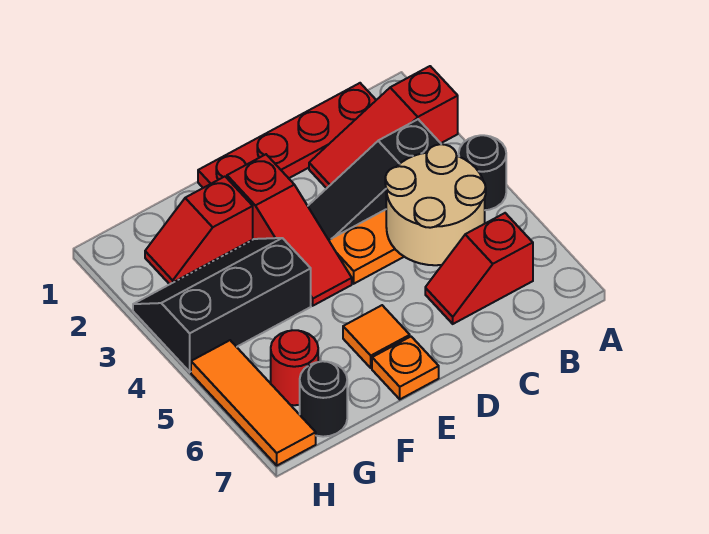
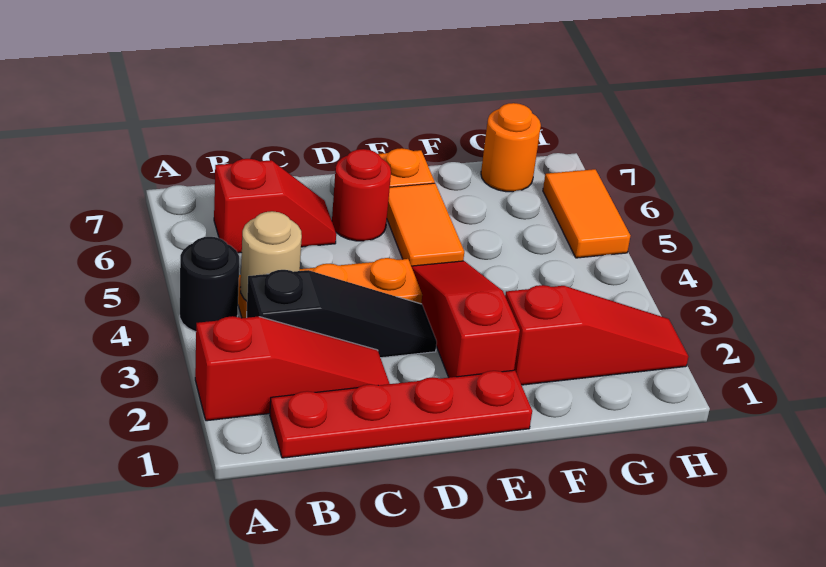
tan round brick B4:C5 level 2 -> tan round brick B4 level 2
orange tile E6 level 1 -> orange tile E5:E6 level 1
red slope F2:G2 level 1 top F -> red slope F2:H2 level 1 top F
black slope F3:H4 level 1 top 4 -> none
red round brick G6 level 1 -> red round brick D6 level 1
black round brick G7 level 1 -> orange round brick G7 level 1
orange tile H5:H7 level 1 -> orange tile H5:H6 level 1

